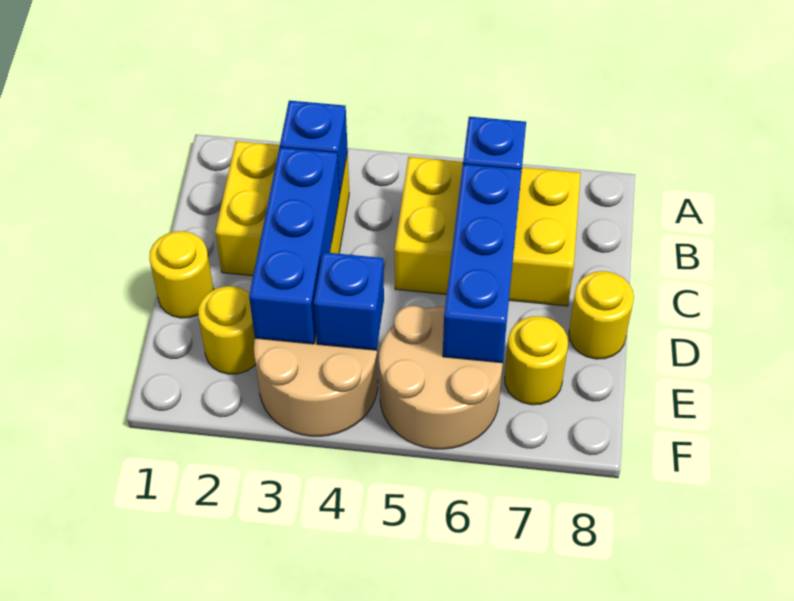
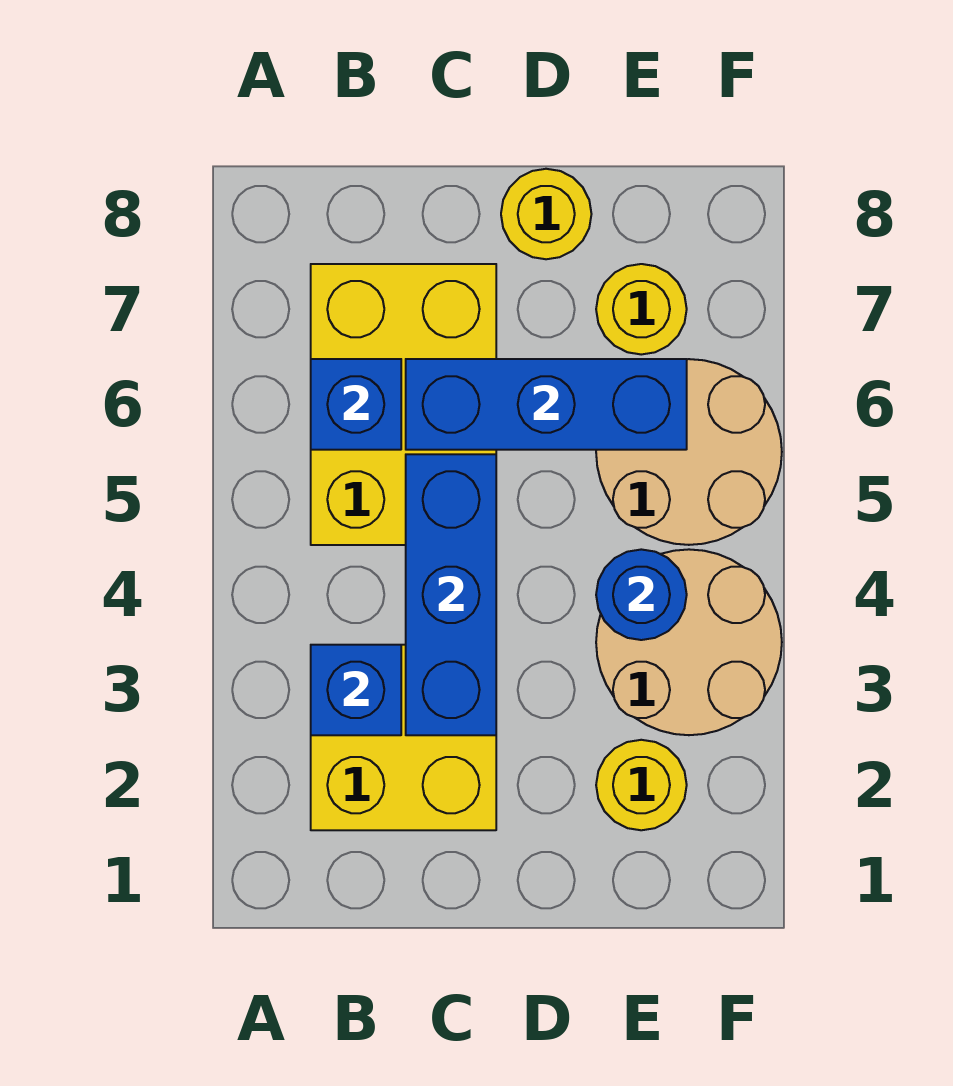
blue brick C3:E3 level 2 -> blue brick C3:C5 level 2
yellow round brick D1 level 1 -> none
blue brick E4 level 2 -> blue round brick E4 level 2

